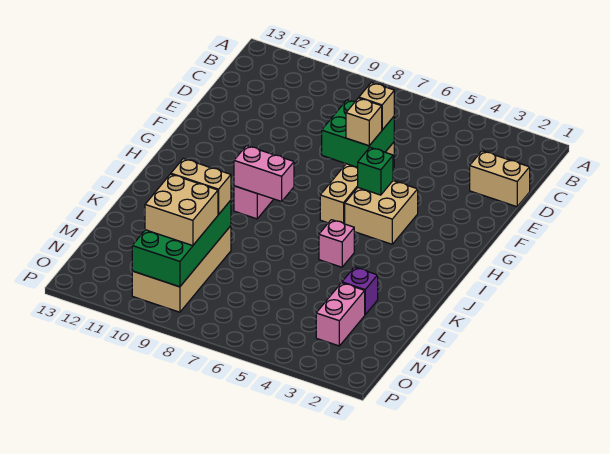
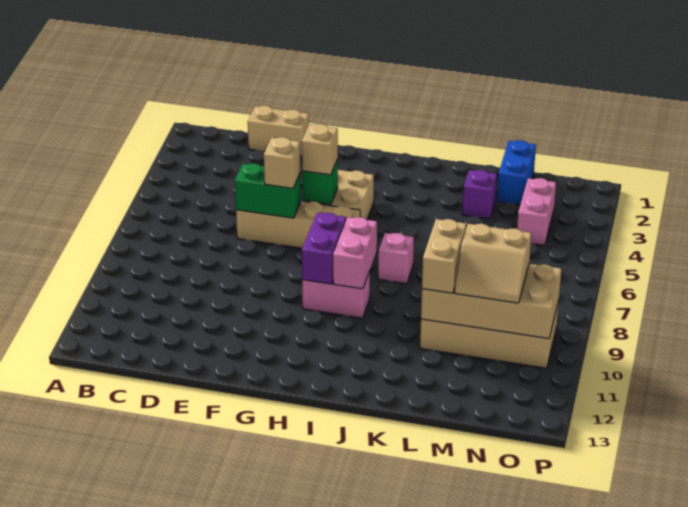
tan brick D1:D2 level 1 -> tan brick D1:E1 level 1
green brick E6:F7 level 2 -> green brick E6:F6 level 2
tan brick E6 level 3 -> tan brick G5 level 3
none -> purple brick H8:H9 level 2
pink brick J5 level 1 -> pink brick J7 level 1
green brick L9:O10 level 2 -> tan brick L9:O10 level 2
none -> blue brick M1:M2 level 1
pink brick M3:N3 level 1 -> pink brick N3:N4 level 1
tan brick M9:N10 level 3 -> tan slope M9:N10 level 3 top 9

